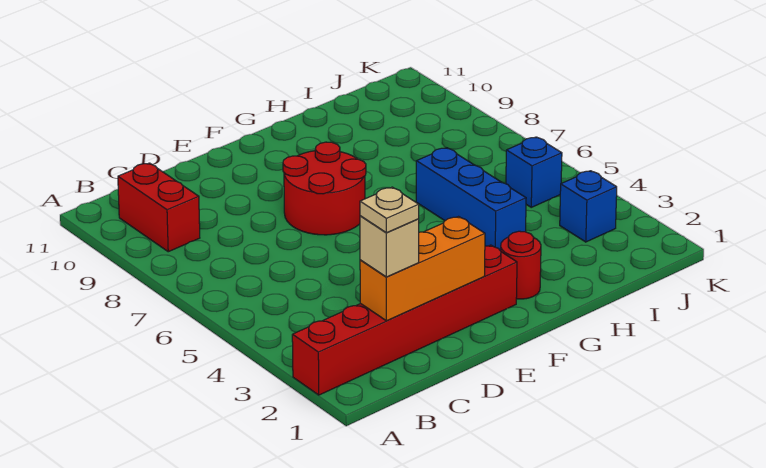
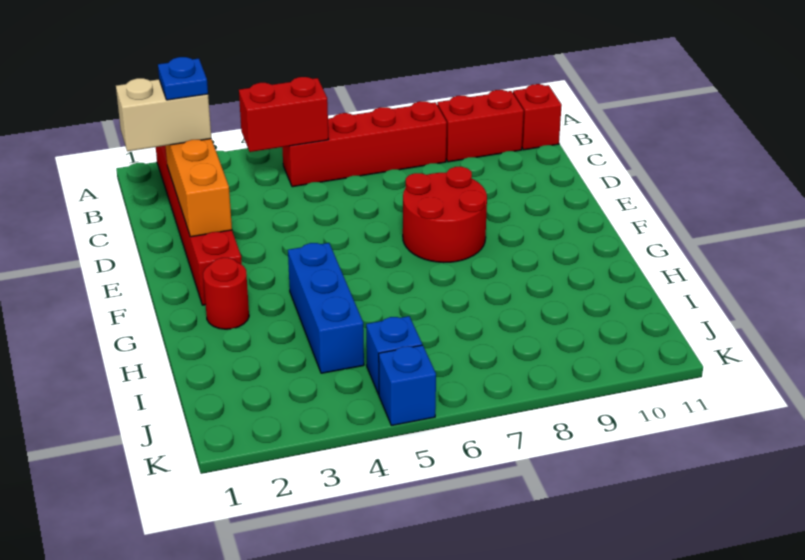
none -> red brick B4:B5 level 2
none -> red brick B5:B8 level 1
none -> red brick B11 level 1
tan brick C2 level 3 -> tan brick C1:C2 level 3
tan plate C2 level 4 -> blue plate C2 level 4
blue brick H4:H6 level 1 -> blue brick G4:I4 level 1
blue brick J3 level 1 -> blue brick K5 level 1

